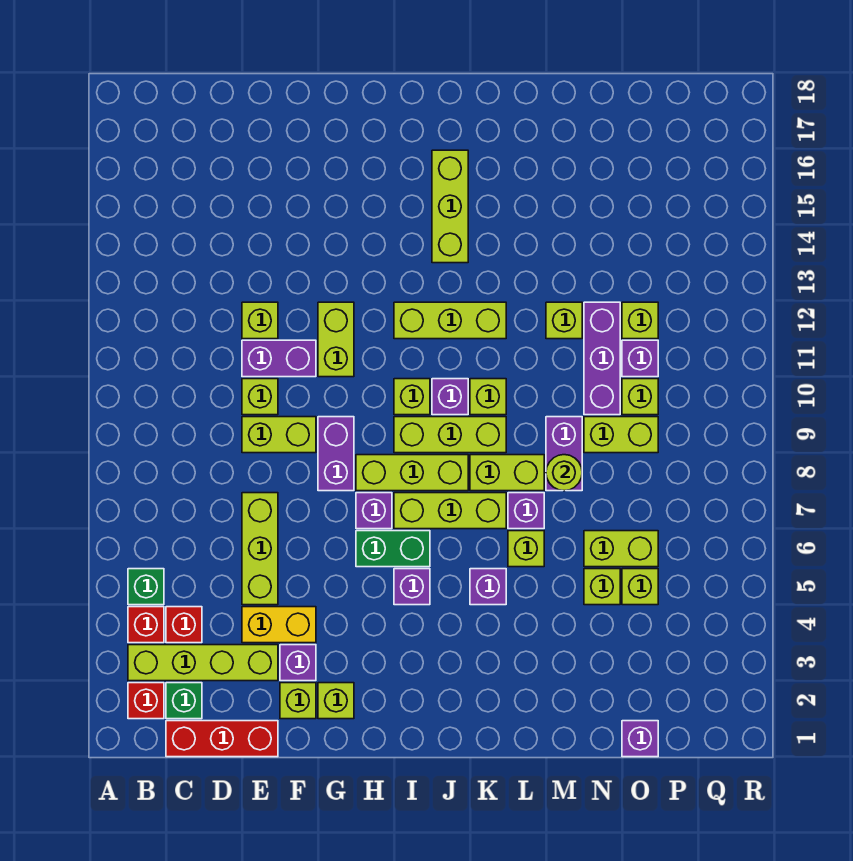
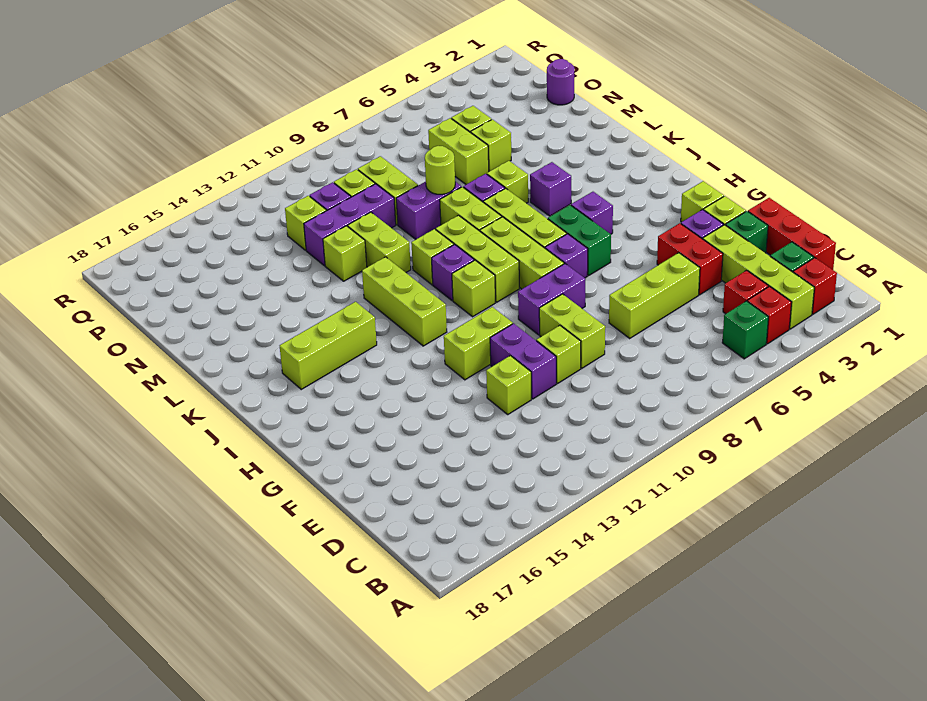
none -> green brick E2 level 1
yellow brick E4:F4 level 1 -> red brick E4:F4 level 1
none -> lime brick L11:M11 level 1
purple brick O1 level 1 -> purple round brick O1 level 1

